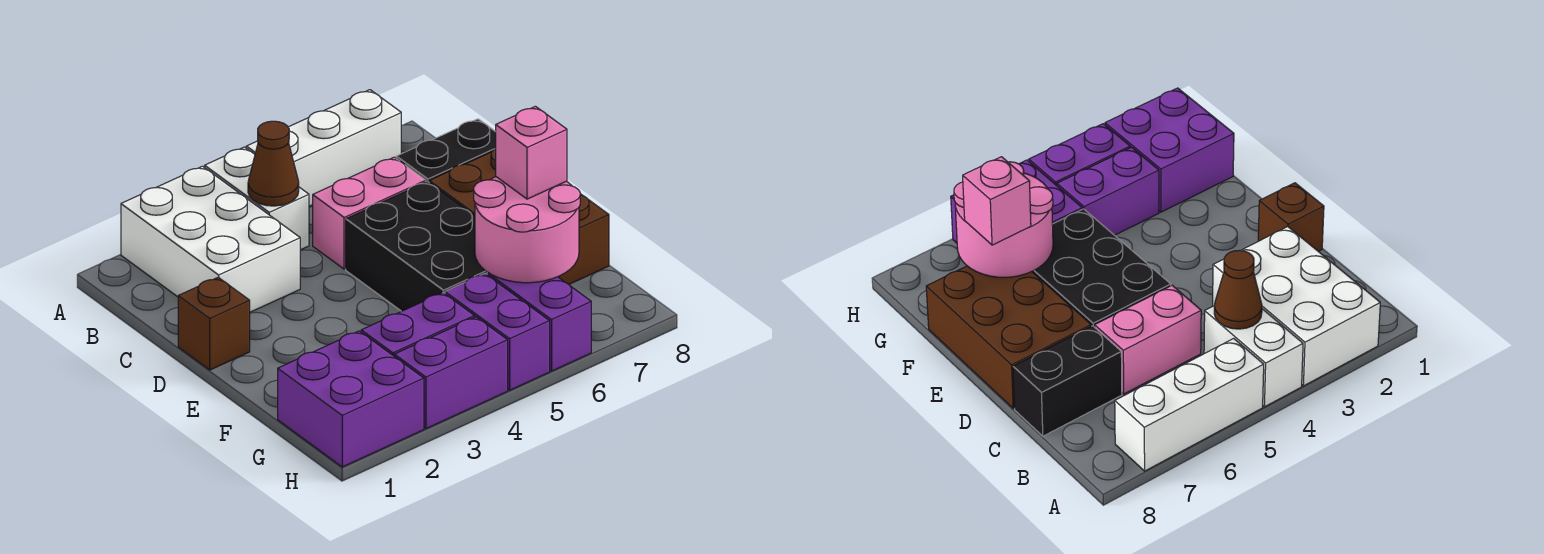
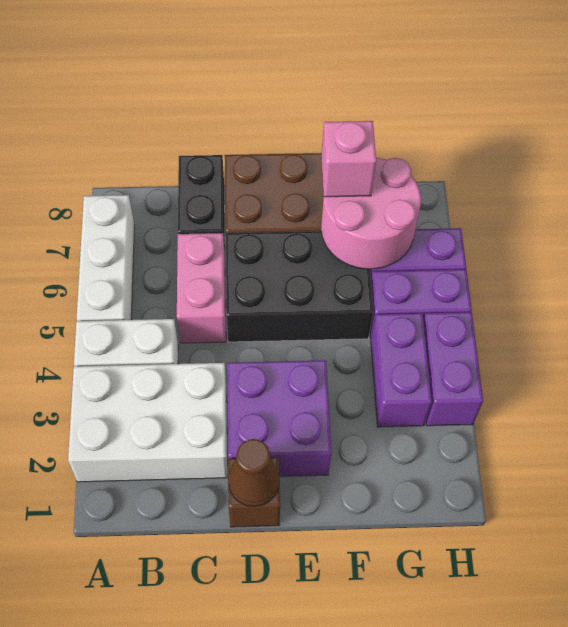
brown cone B4 level 2 -> brown cone D1 level 2
purple brick G1:H2 level 1 -> purple brick D2:E3 level 1

